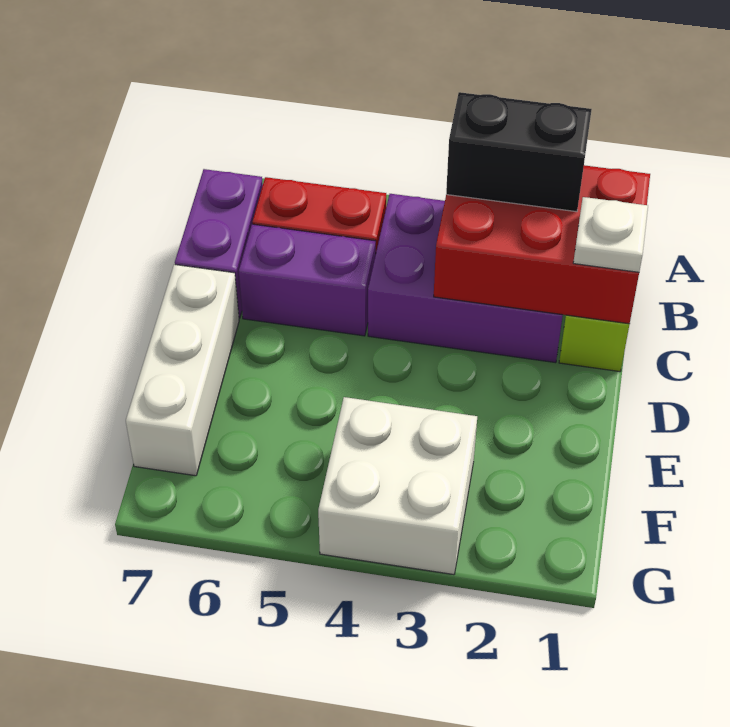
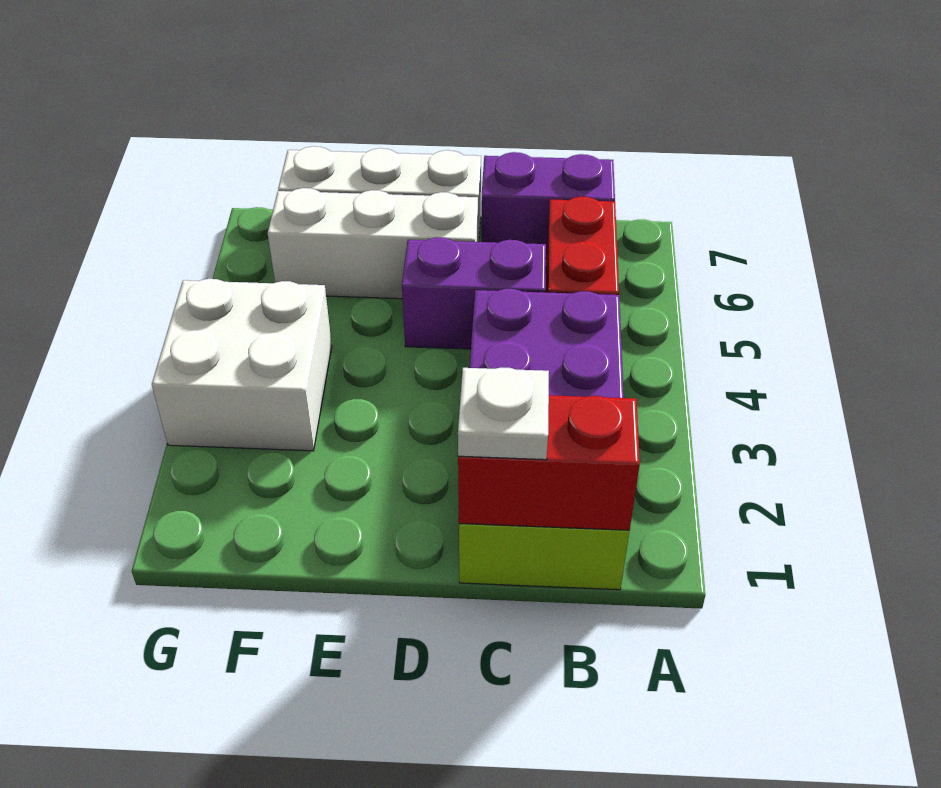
red brick B1:C3 level 2 -> red brick B1:C1 level 2
black brick B2:B3 level 3 -> none
purple brick C5:C6 level 1 -> purple brick C5:D5 level 1
none -> white brick D6:F6 level 1

